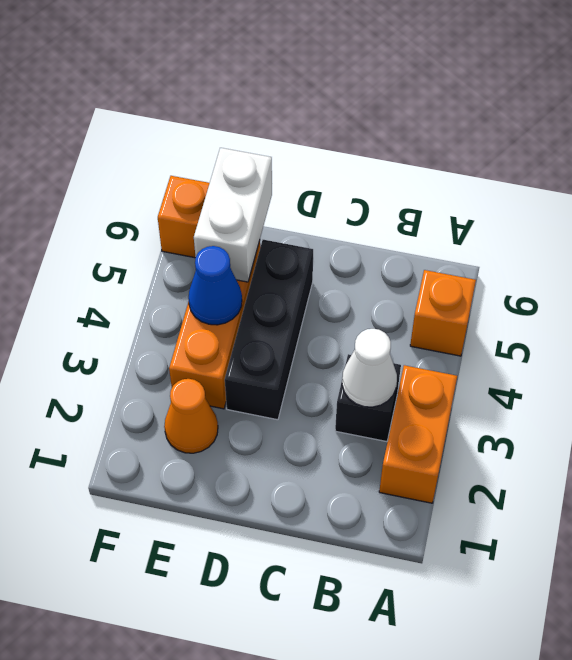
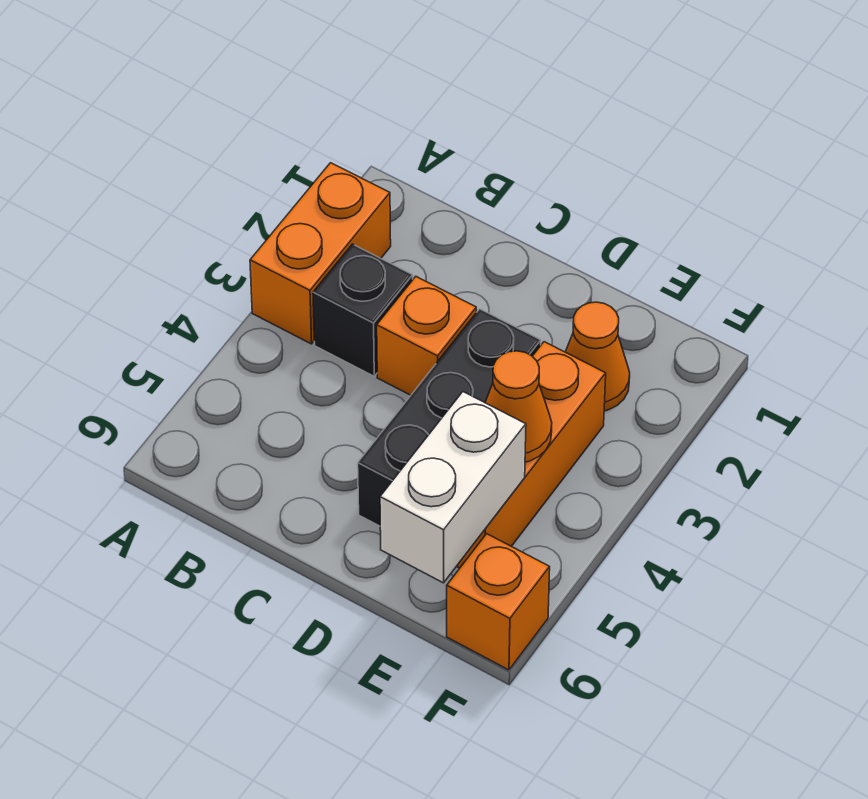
orange brick A5 level 1 -> orange brick C3 level 1
white cone B3 level 2 -> none
blue cone E4 level 2 -> orange cone E4 level 2

